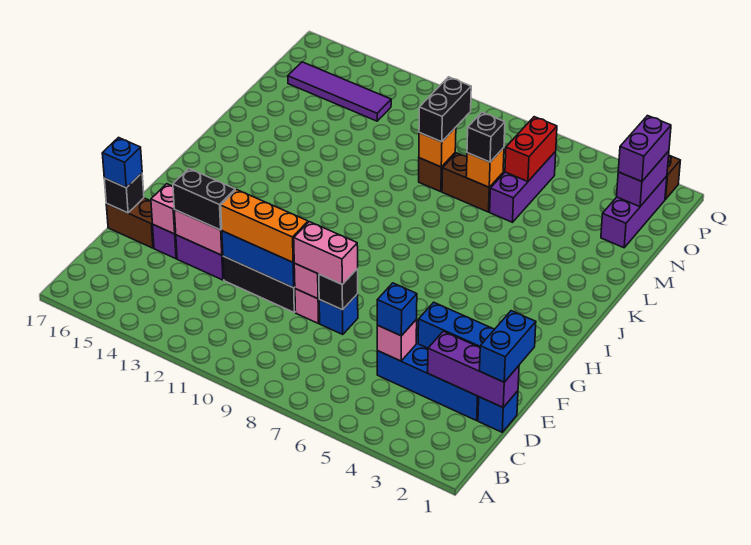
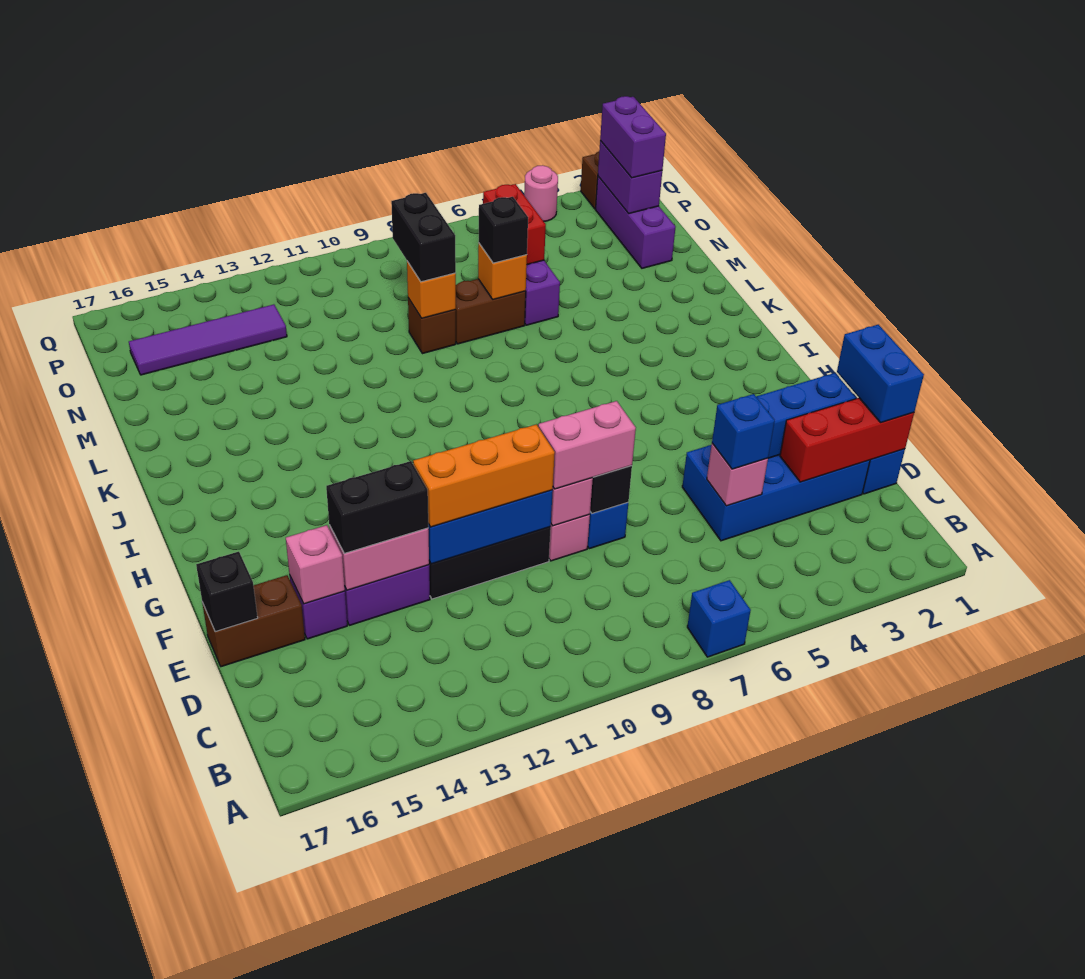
purple brick D1:D3 level 2 -> red brick D1:D3 level 2
blue brick E17 level 3 -> blue brick A7 level 1
none -> pink round brick Q4 level 1

